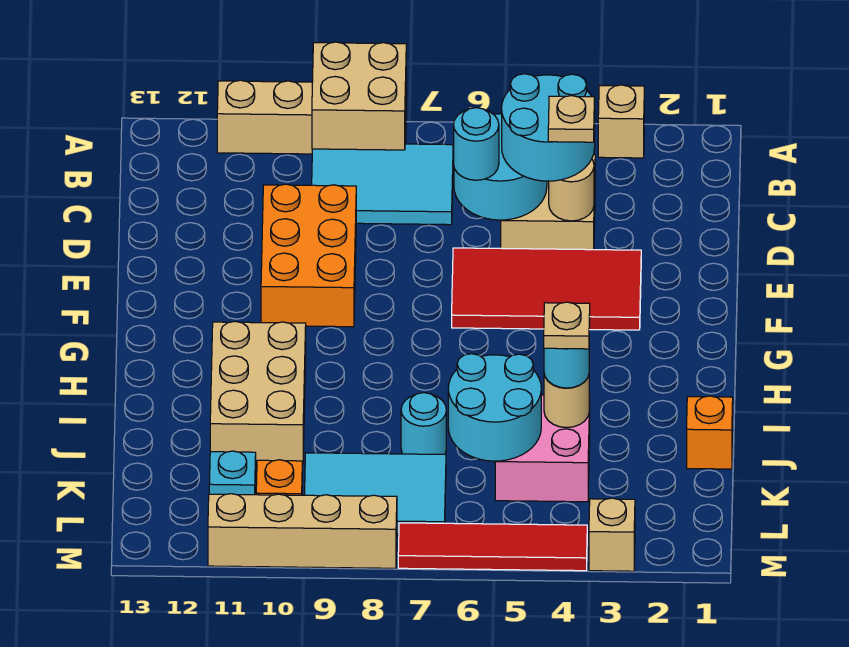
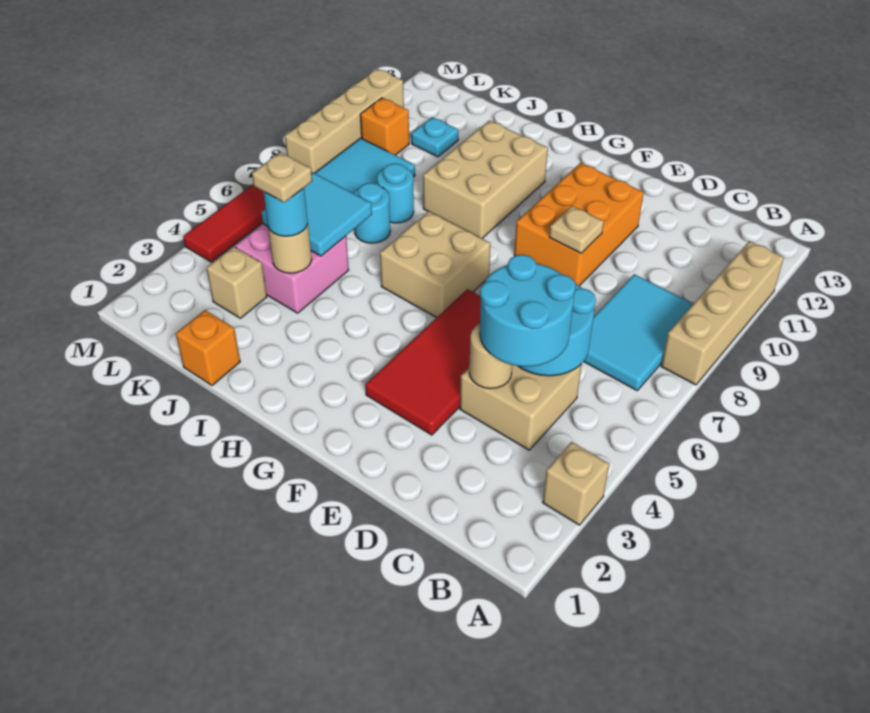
tan brick A8:B9 level 2 -> tan brick G6:H7 level 1
tan plate D4 level 4 -> tan plate E9 level 2
cyan round brick D6 level 3 -> cyan round brick J8 level 1
orange brick D9:F10 level 1 -> orange brick E9:F11 level 1
tan brick H10:J11 level 1 -> tan brick H9:I11 level 1
cyan round brick J5:K6 level 2 -> cyan tile J5:K6 level 2
tan brick M3 level 1 -> tan brick K3 level 1

